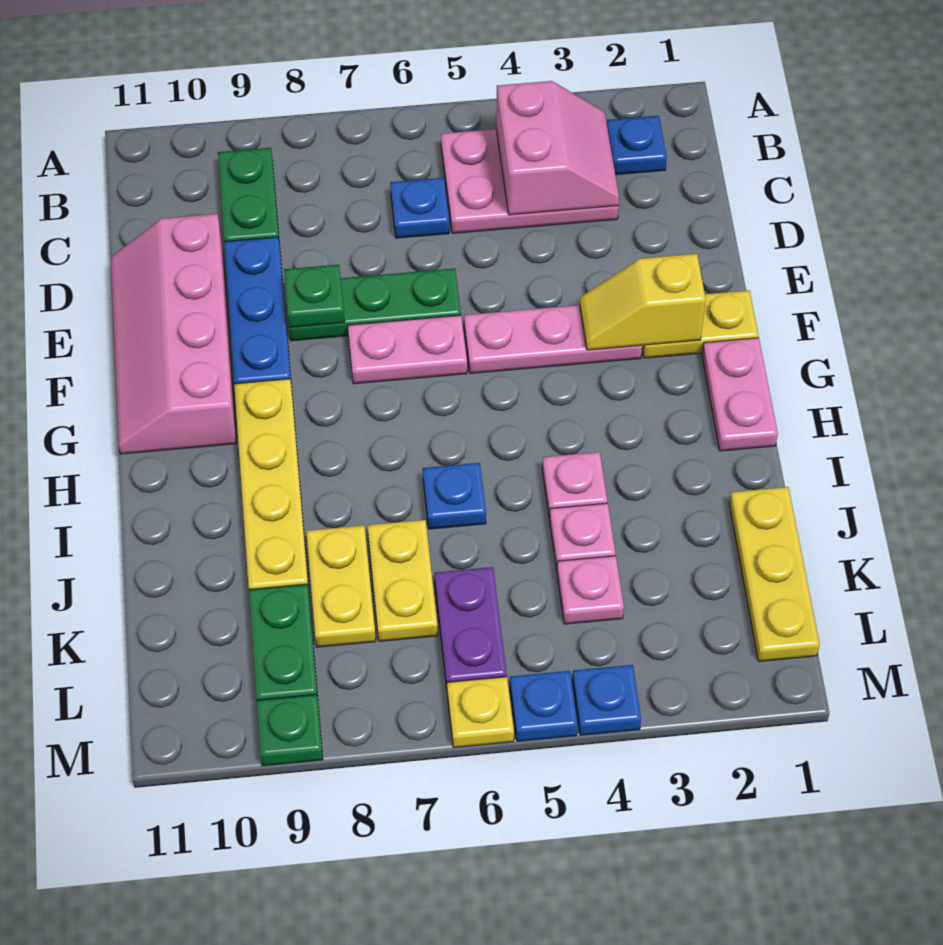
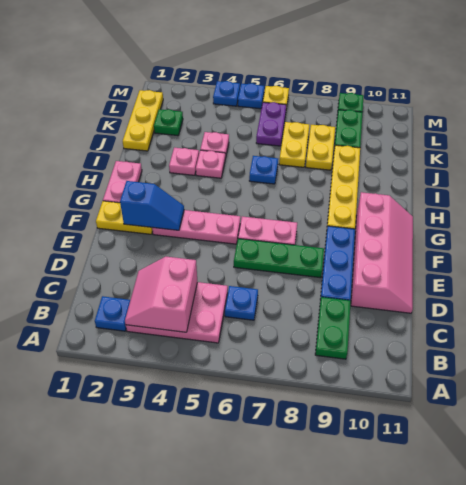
green plate E8 level 2 -> green plate K2 level 1
yellow slope F2:F3 level 2 top 2 -> blue slope F2:F3 level 2 top 2
pink plate K4 level 1 -> pink plate I3 level 1

